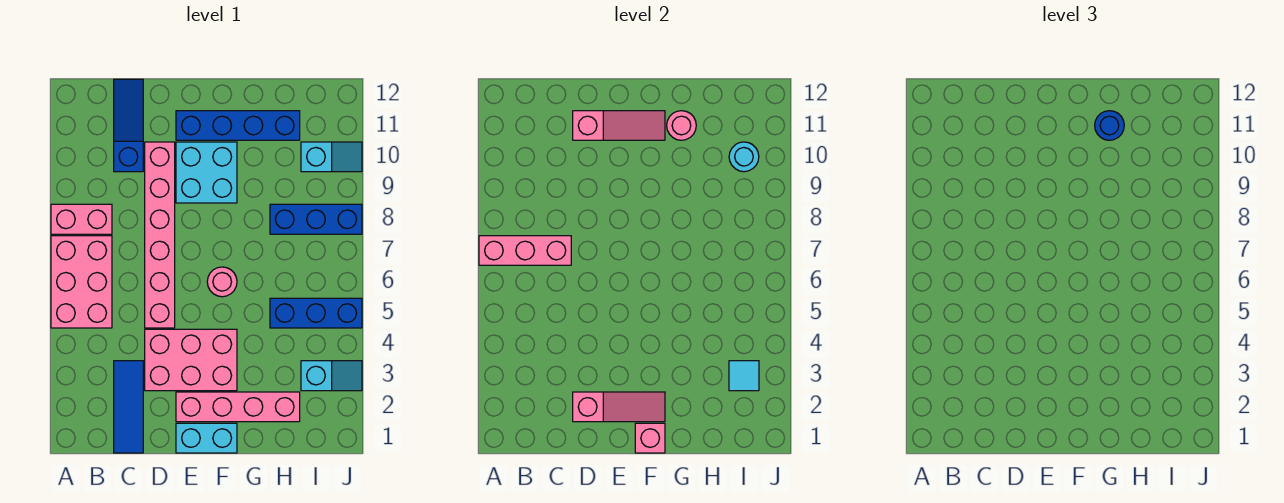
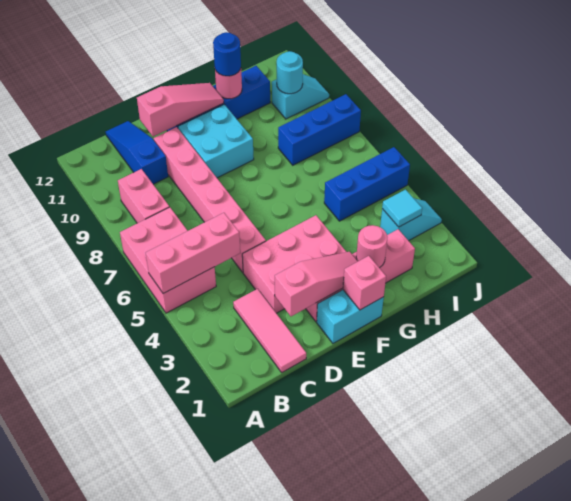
pink brick A7:C7 level 2 -> pink brick A5:C5 level 2
pink brick A8:B8 level 1 -> pink brick B8:B9 level 1
blue tile C1:C3 level 1 -> pink tile C1:C3 level 1
pink round brick F6 level 1 -> pink round brick G2 level 2

